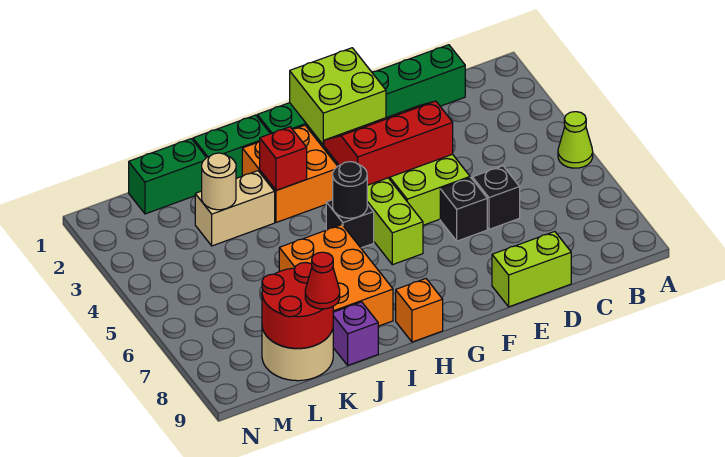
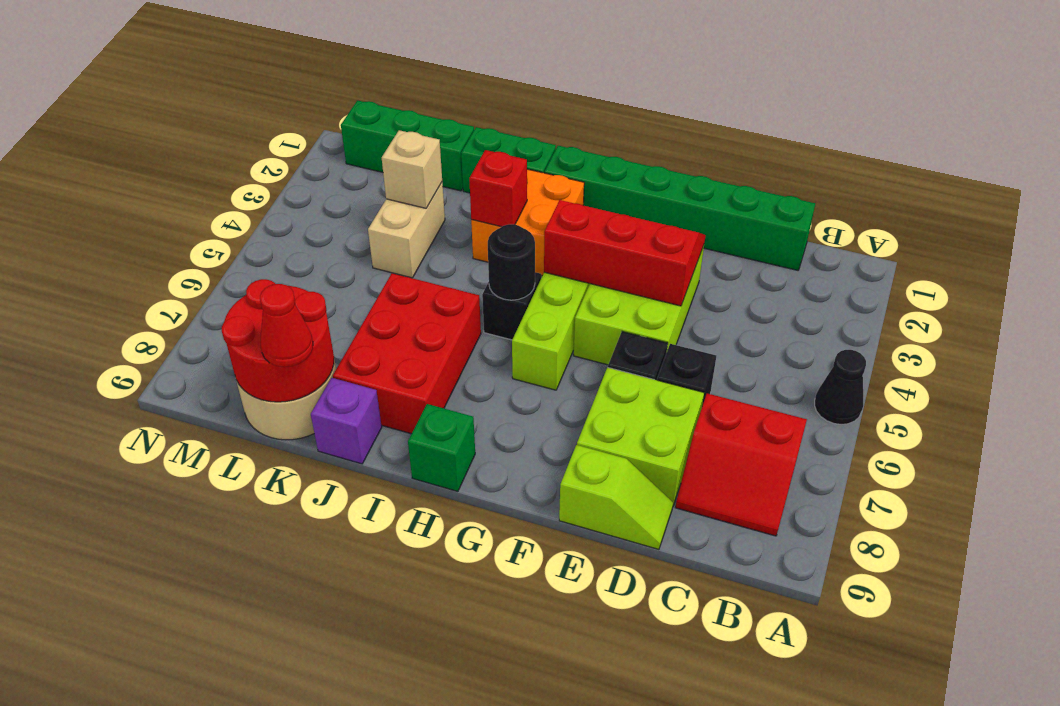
lime cone A5 level 1 -> black cone A5 level 1
none -> red slope B7:C8 level 1 top 7
lime brick D9:E9 level 1 -> lime slope D9:E9 level 1 top E
lime brick F1:G2 level 2 -> lime brick D7:E8 level 1
orange brick H9 level 1 -> green brick H9 level 1
orange brick I6:J8 level 1 -> red brick I6:J8 level 1
tan brick J3:K3 level 1 -> tan brick K3:K4 level 1
green brick K1:L1 level 1 -> green brick K1:M1 level 1
tan round brick K3 level 2 -> tan brick K3 level 2

